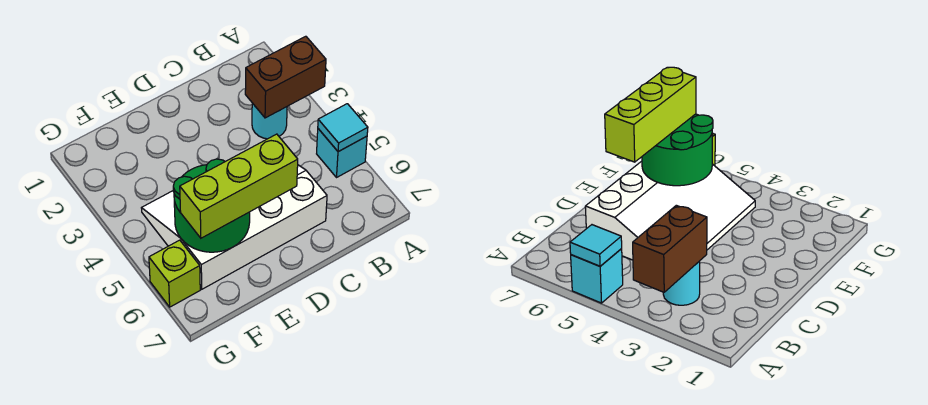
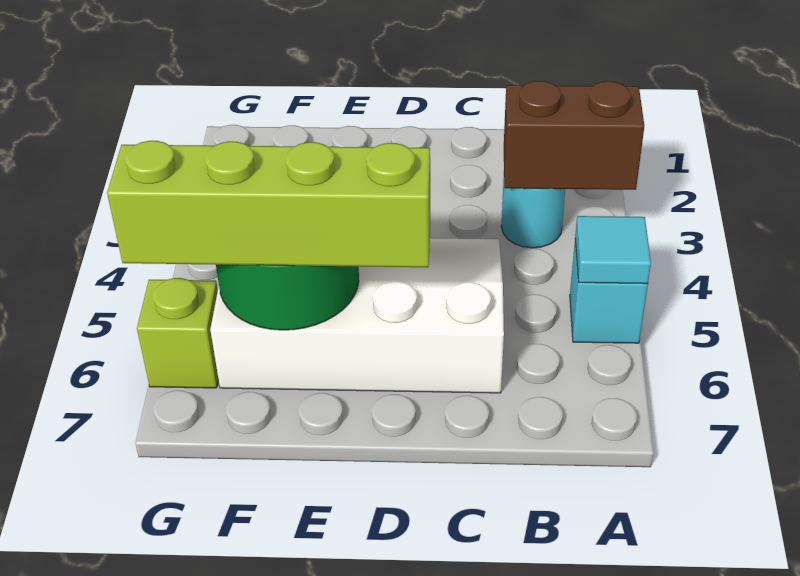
lime brick D6:F6 level 3 -> lime brick D6:G6 level 3

